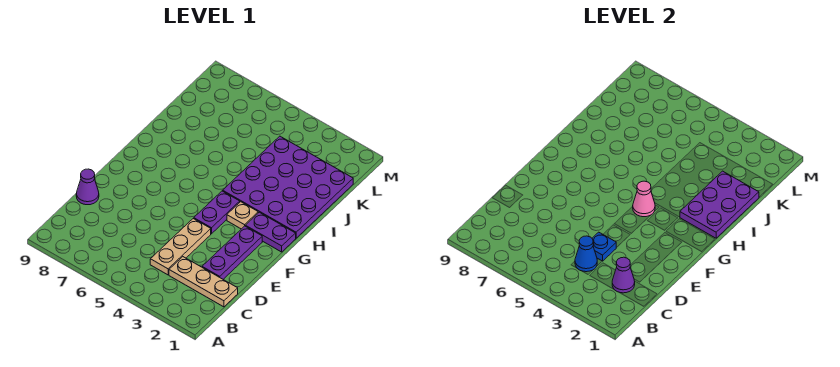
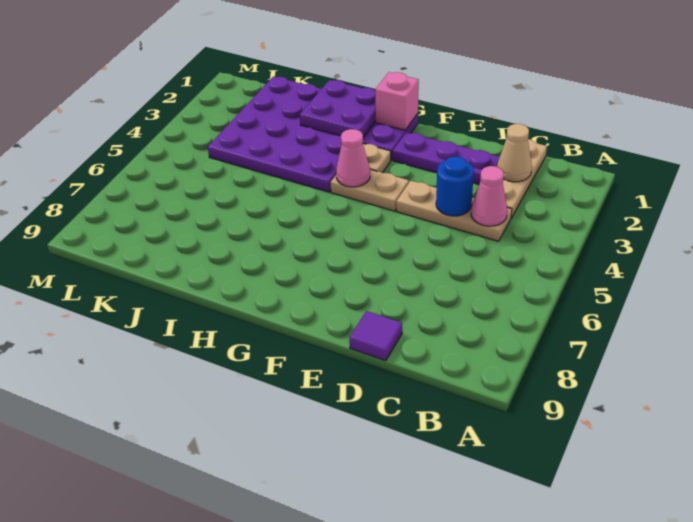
purple cone C2 level 2 -> tan cone C2 level 2
blue cone C4 level 2 -> pink cone C4 level 2
blue plate D4 level 2 -> blue round brick D4 level 2
purple cone D9 level 1 -> purple tile D9 level 1
purple plate F4:G4 level 1 -> tan plate F4:G4 level 1
none -> pink brick G1 level 2
purple plate H1:J2 level 2 -> purple plate H1:I2 level 2

